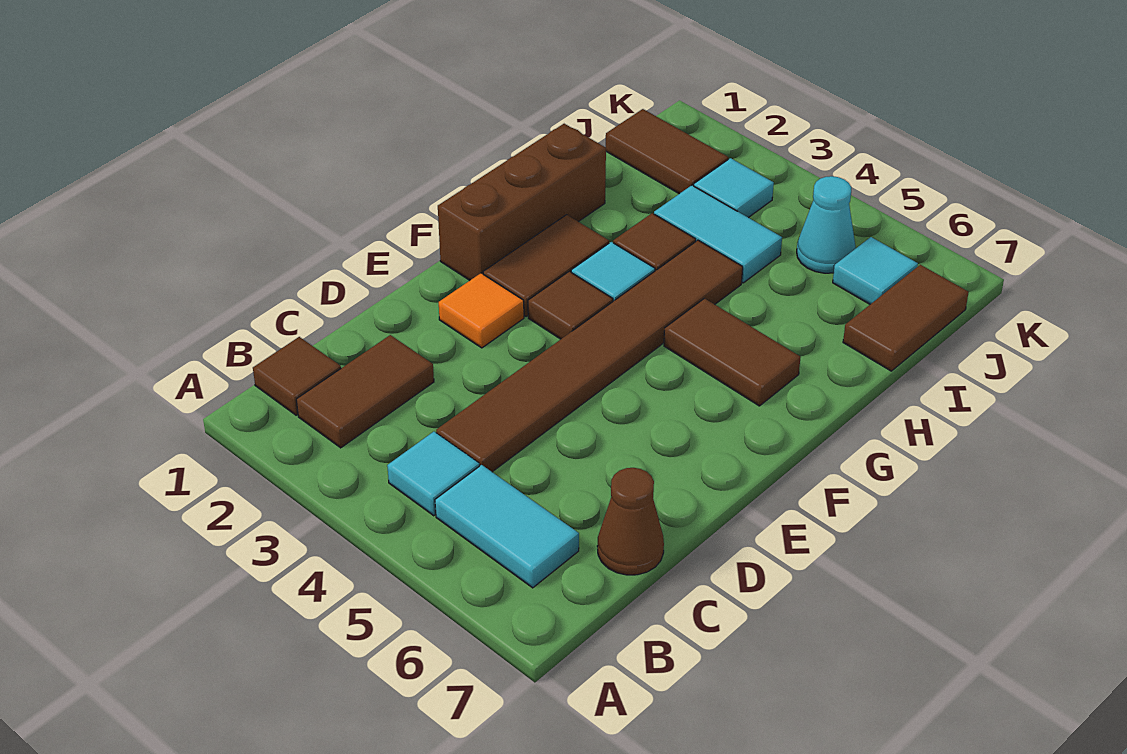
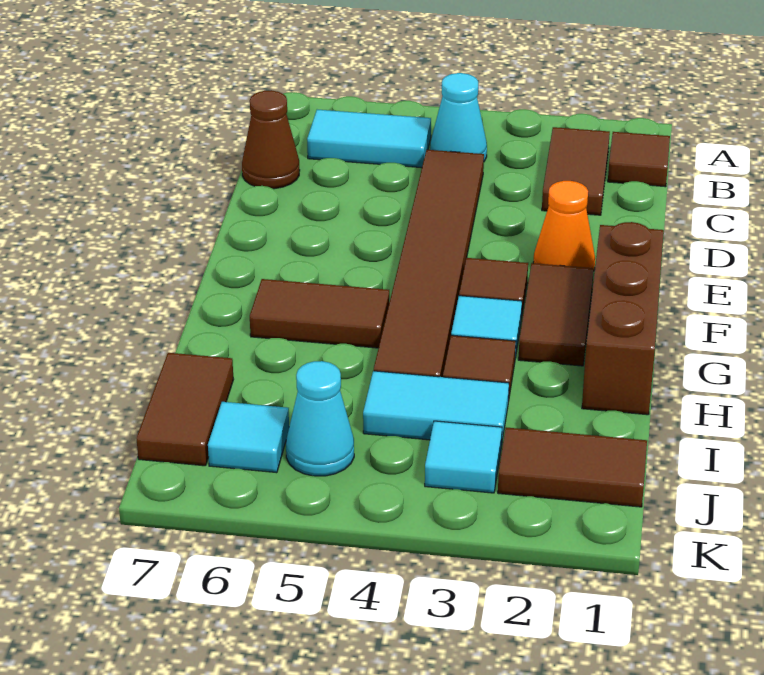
cyan tile B4 level 1 -> cyan cone B4 level 1
orange tile E2 level 1 -> orange cone E2 level 1

